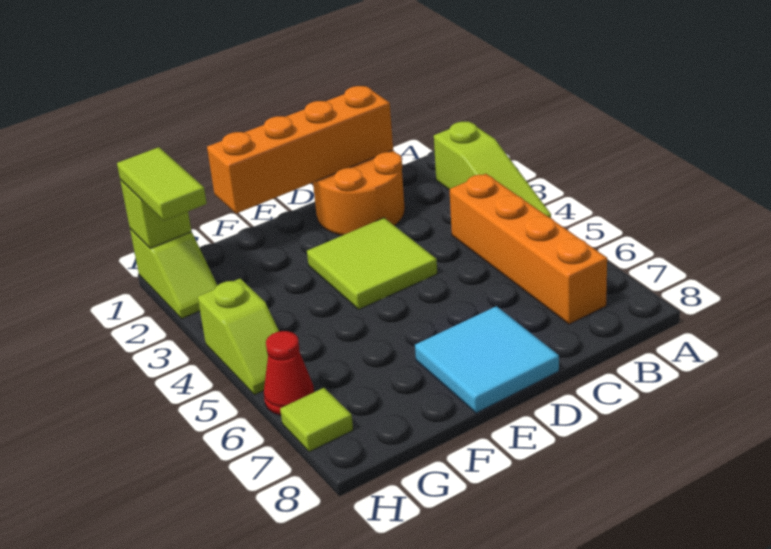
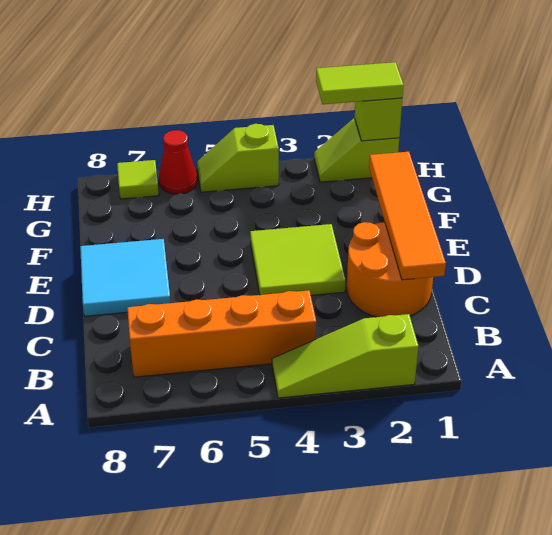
orange brick C1:F1 level 2 -> orange tile C1:F1 level 2

